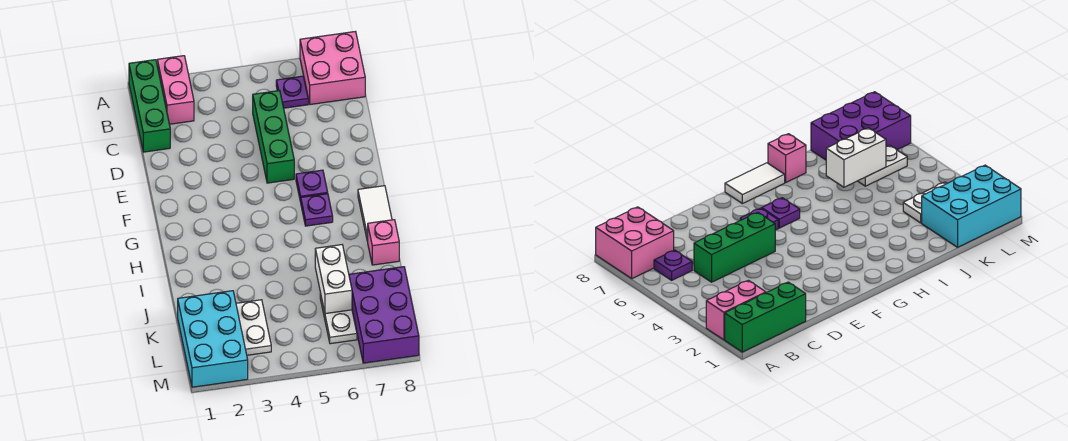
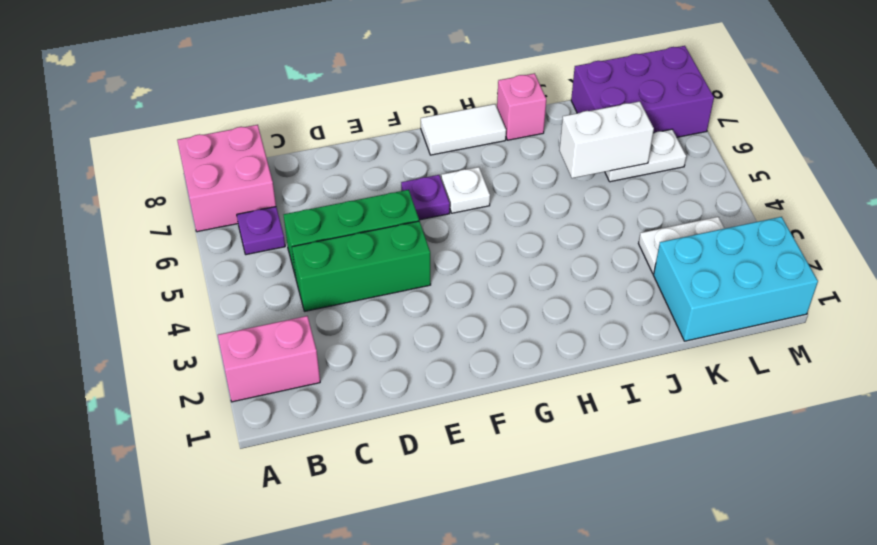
green brick A1:C1 level 1 -> green brick C4:E4 level 1
purple plate G6 level 1 -> white plate G6 level 1

